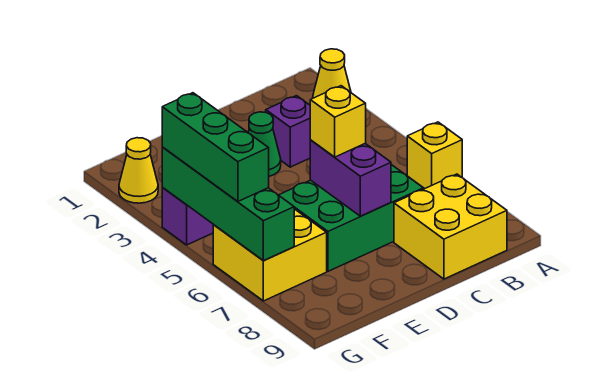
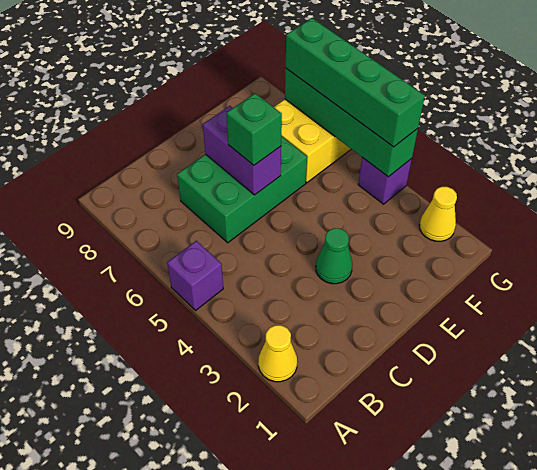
yellow brick A6 level 1 -> none
yellow brick B8:C9 level 1 -> none
purple brick C3 level 1 -> purple brick A5 level 1
yellow brick D6 level 3 -> green brick D6 level 3
green brick G4:G6 level 3 -> green brick G4:G7 level 3

